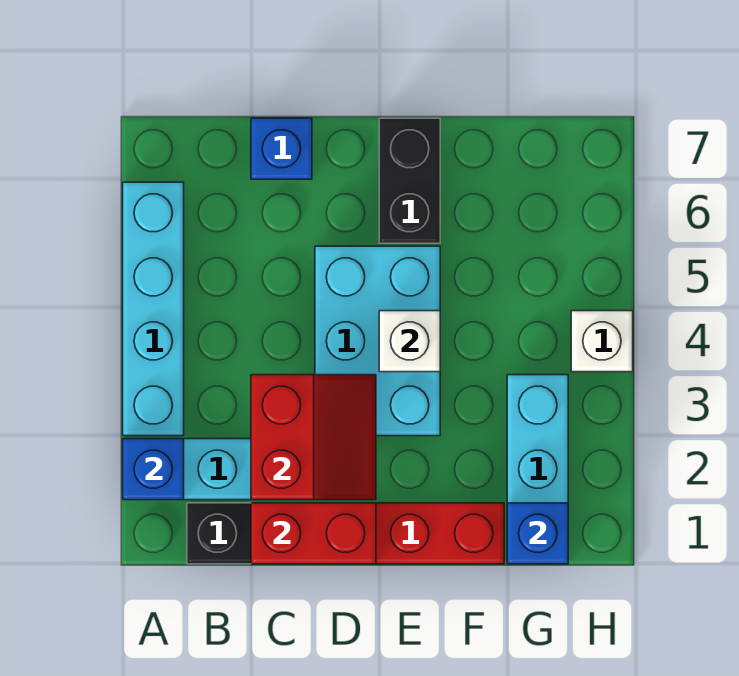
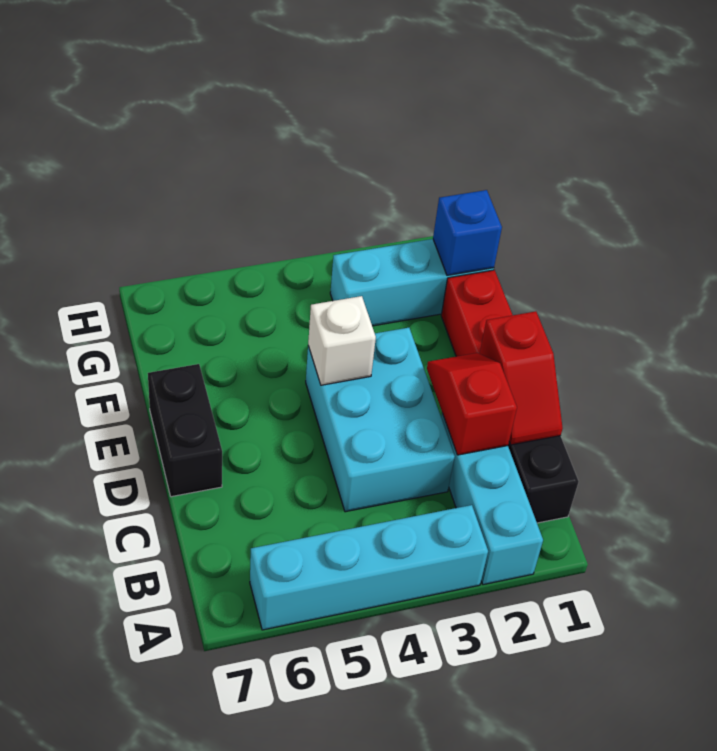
blue brick A2 level 2 -> none
red brick C1:D1 level 2 -> red slope C1:D1 level 2 top D
red slope C2:D3 level 2 top C -> red slope C2:D2 level 2 top C
blue brick C7 level 1 -> none
cyan brick D3:E5 level 1 -> cyan brick C3:E4 level 1
black brick E6:E7 level 1 -> black brick D7:E7 level 1
white brick H4 level 1 -> none

